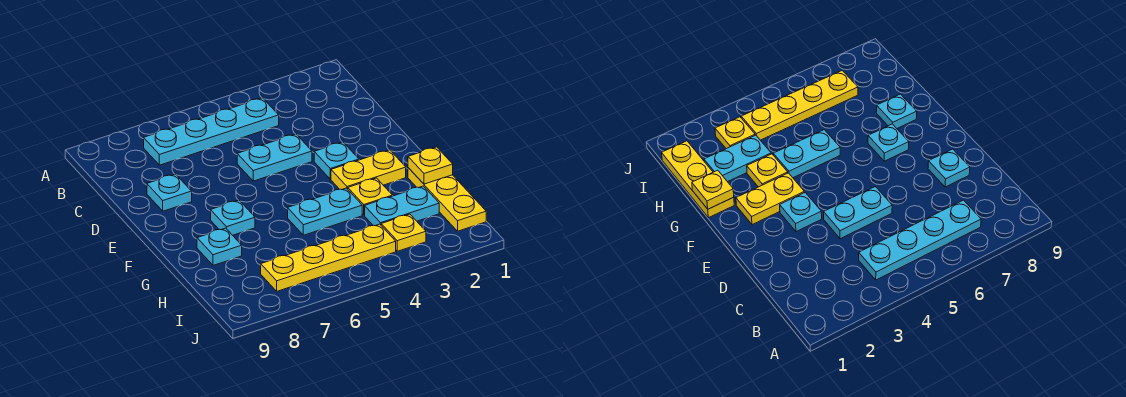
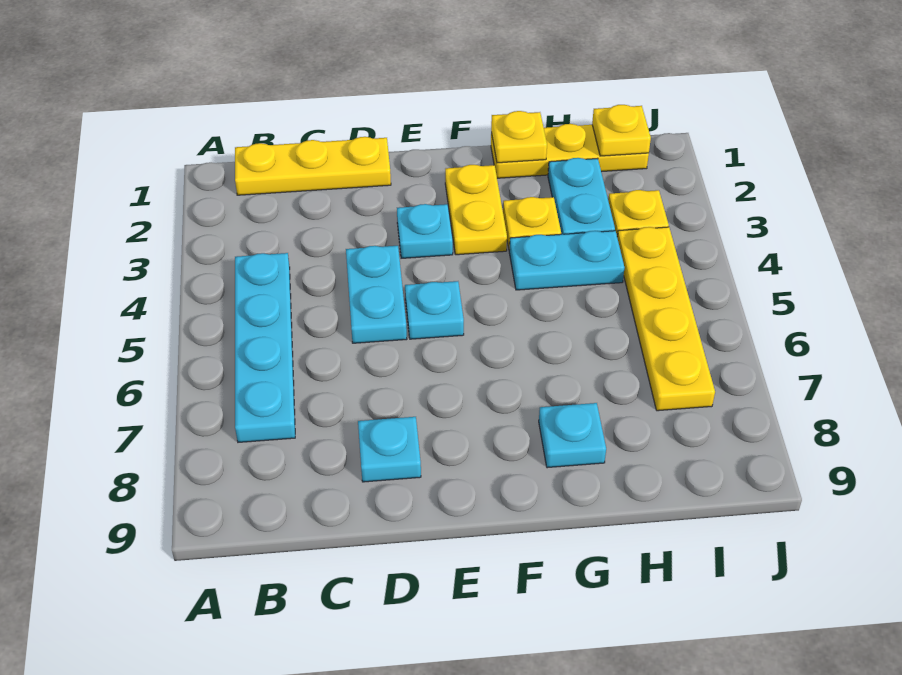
none -> yellow plate B1:D1 level 1
cyan plate F7 level 1 -> cyan plate E5 level 1
cyan plate G4:G5 level 1 -> cyan plate G4:H4 level 1
none -> yellow plate I1 level 2

